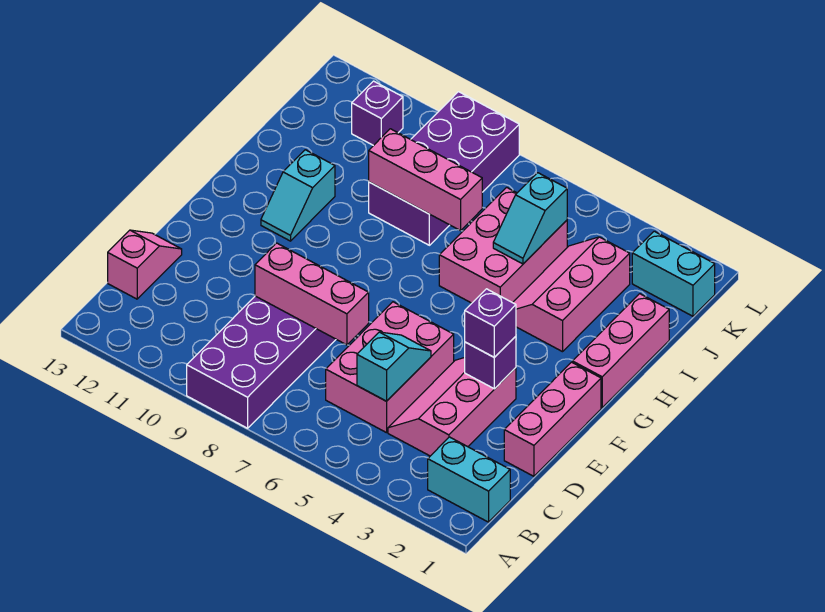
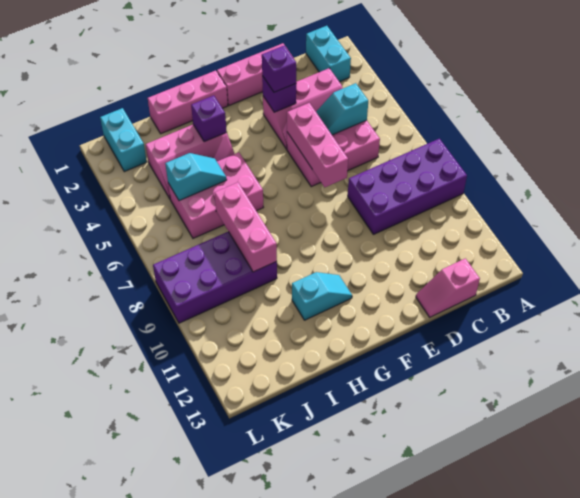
pink brick D7:D9 level 2 -> pink brick E5:E7 level 2
purple brick K11 level 1 -> purple brick H3 level 2

